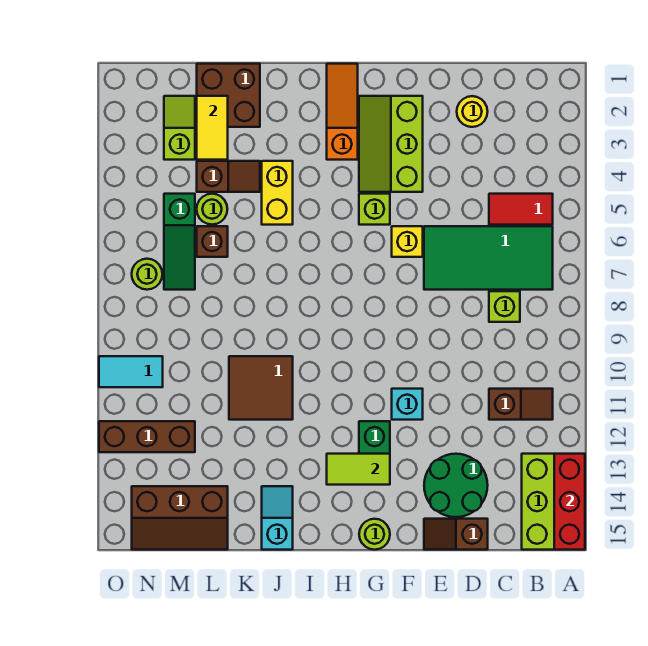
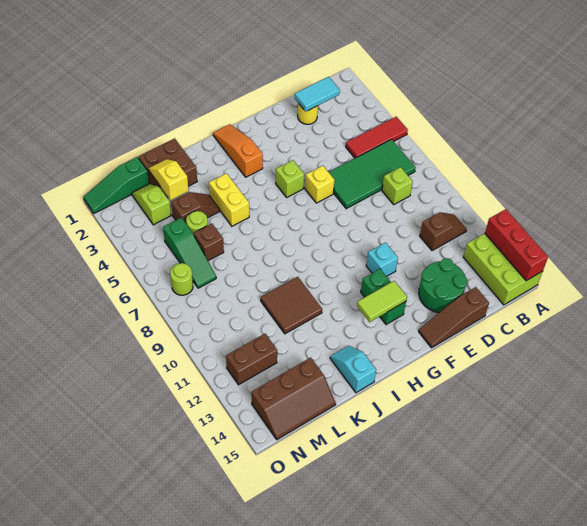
red tile B5:C5 level 1 -> red tile A5:C5 level 1
brown slope D15:E15 level 1 top D -> brown slope D15:F15 level 1 top D
lime slope F2:G4 level 1 top F -> none
lime round brick G15 level 1 -> none
yellow tile L2:L3 level 2 -> yellow slope L2:L3 level 2 top 3
none -> green slope M1:O1 level 1 top M
brown brick M12:O12 level 1 -> brown brick M12:N12 level 1
cyan tile N10:O10 level 1 -> cyan tile C2:D2 level 2

